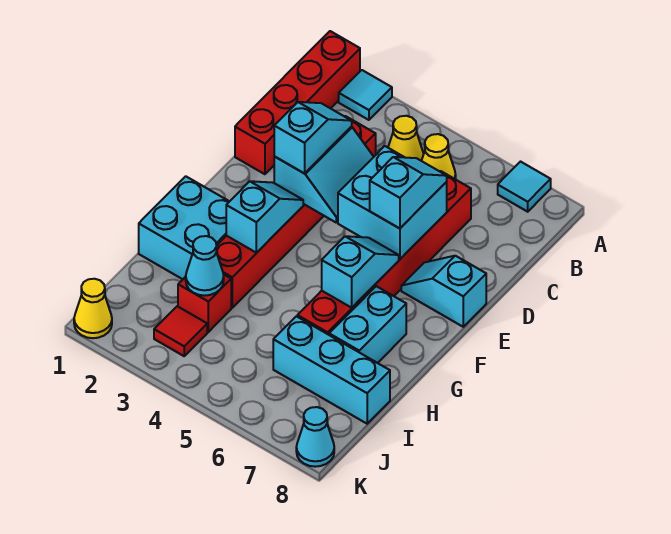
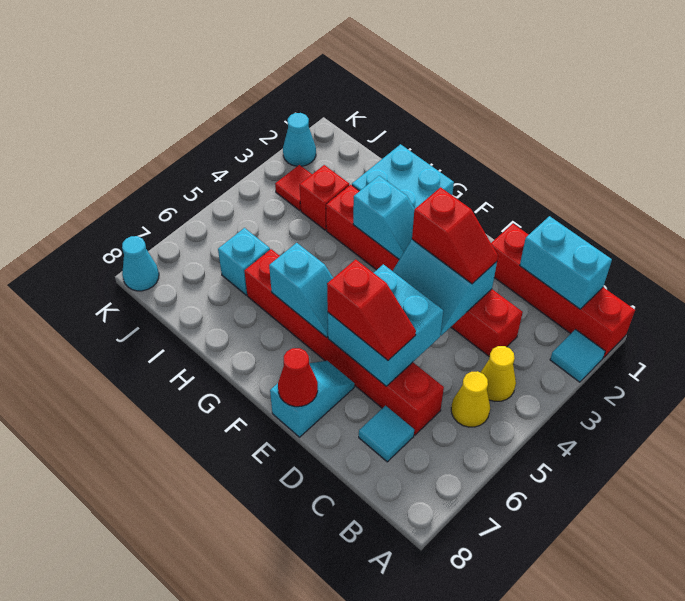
cyan tile A7 level 1 -> cyan tile C7 level 1
cyan slope D3:E3 level 3 top E -> red slope D3:E3 level 3 top E
cyan slope D6:E6 level 3 top E -> red slope D6:E6 level 3 top E
none -> red cone E8 level 2
cyan brick G7:H7 level 1 -> cyan brick B1:C1 level 2
cyan cone I3 level 2 -> cyan cone K2 level 1
cyan brick I6:I8 level 1 -> cyan brick I6 level 1
yellow cone K1 level 1 -> none

